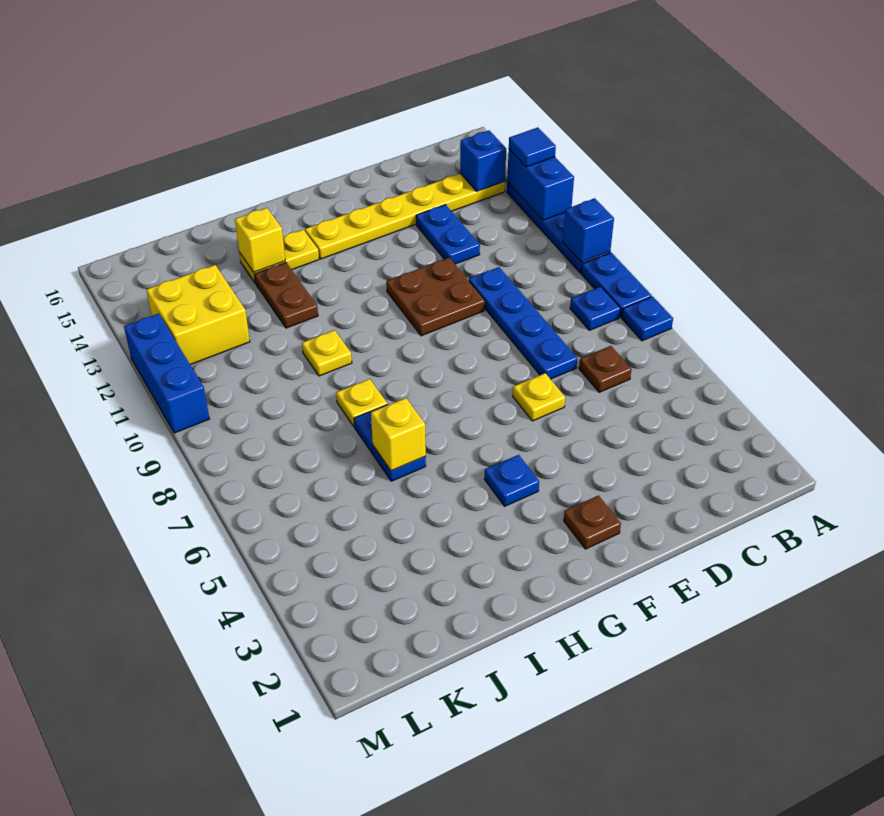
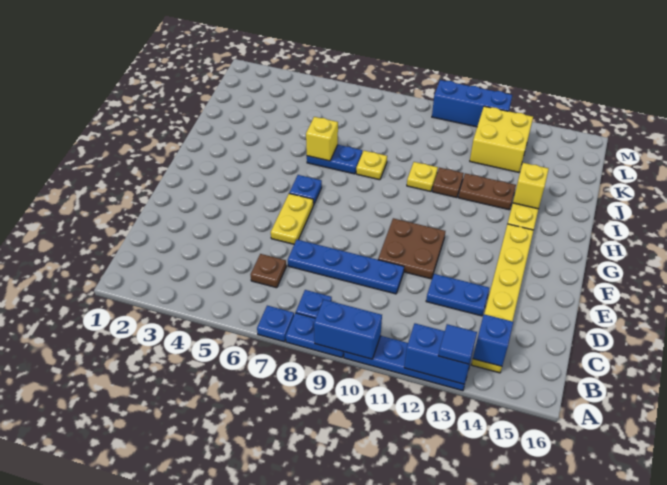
blue brick A10 level 2 -> blue brick A9:A10 level 2
yellow plate E6 level 1 -> yellow plate E6:F6 level 1
brown plate F2 level 1 -> brown plate I11 level 1
blue plate G4 level 1 -> blue plate G6 level 1

